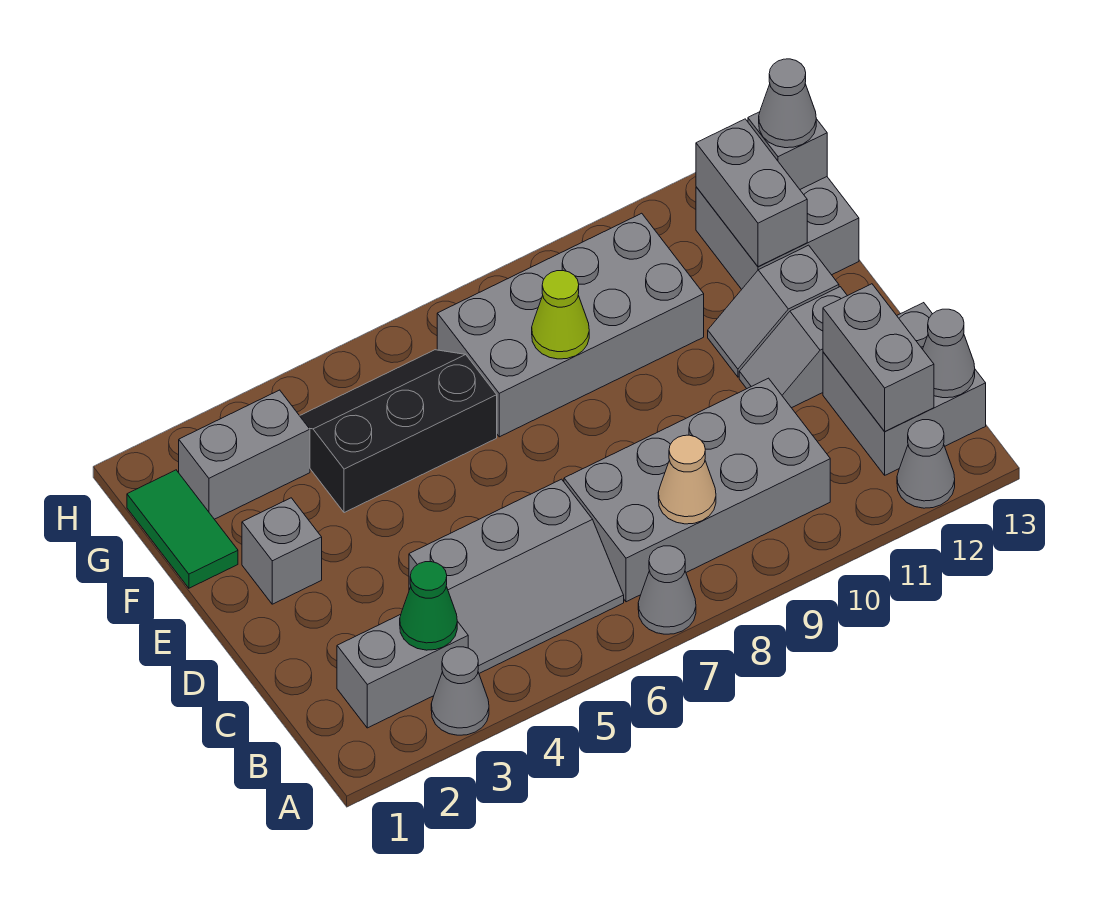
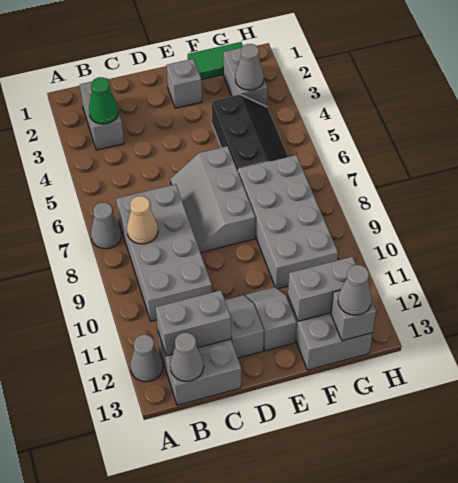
grey cone A3 level 1 -> grey cone G3 level 2
grey slope B4:C6 level 1 top C -> grey slope D6:E8 level 1 top E
lime cone F8 level 2 -> none

